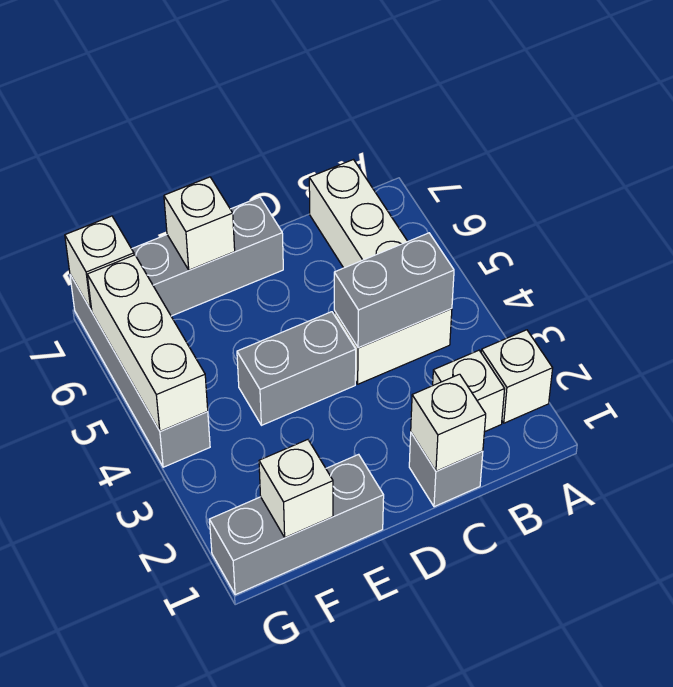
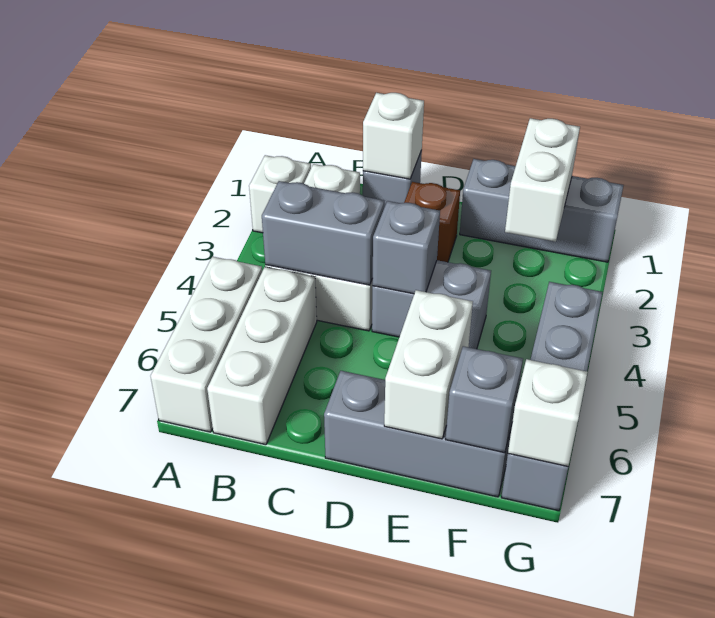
none -> brown brick D2 level 1
none -> grey brick D4 level 2
white brick E7 level 2 -> white brick E6:E7 level 2
white brick F1 level 2 -> white brick F1:F2 level 2
none -> grey brick F7 level 2
white brick G4:G6 level 2 -> white brick A5:A7 level 1

